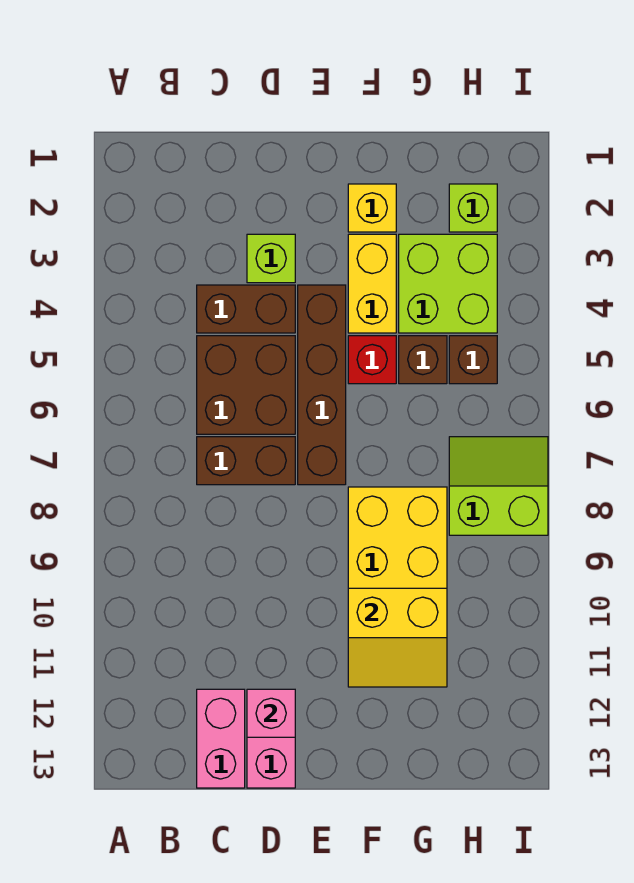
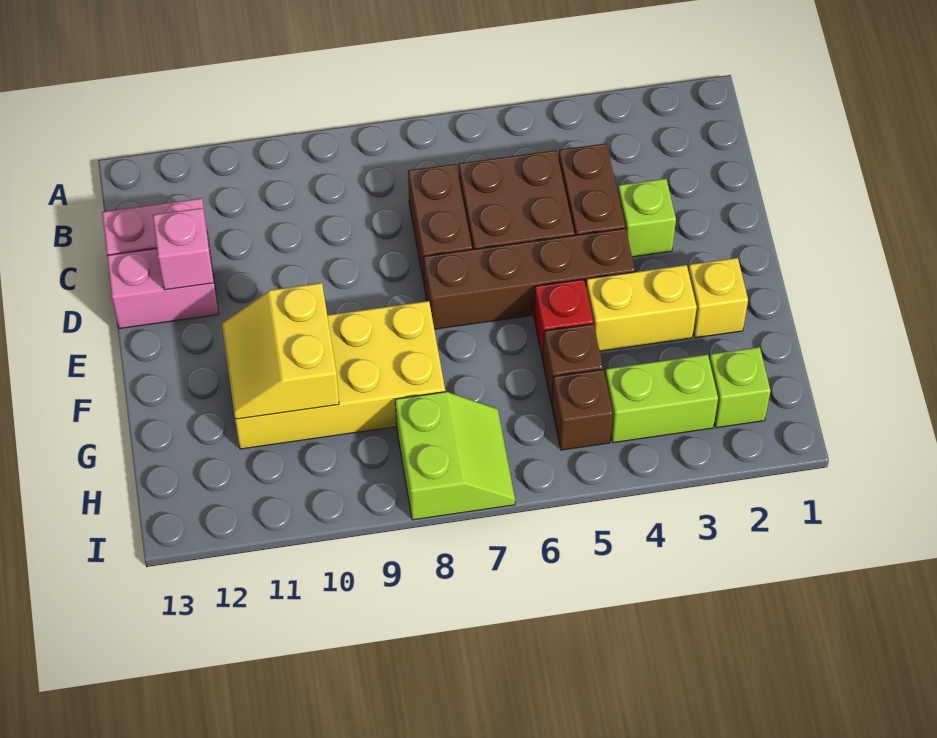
lime brick G3:H4 level 1 -> lime brick H3:H4 level 1

